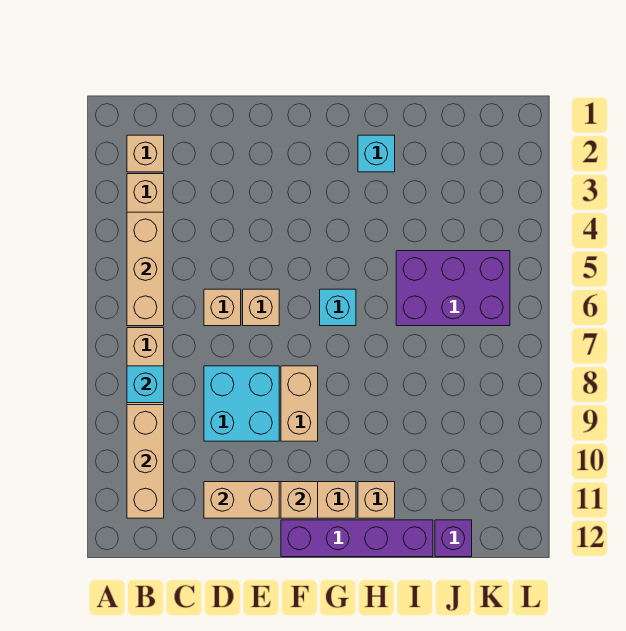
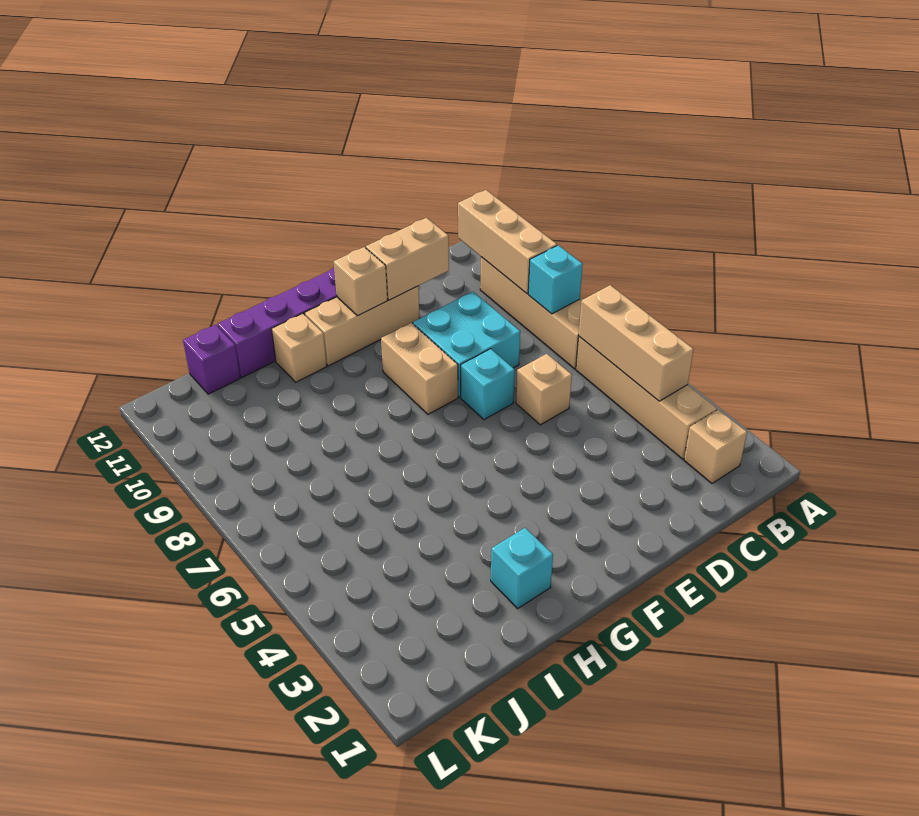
tan brick E6 level 1 -> none
cyan brick G6 level 1 -> cyan brick E7 level 1
purple brick I5:K6 level 1 -> none

